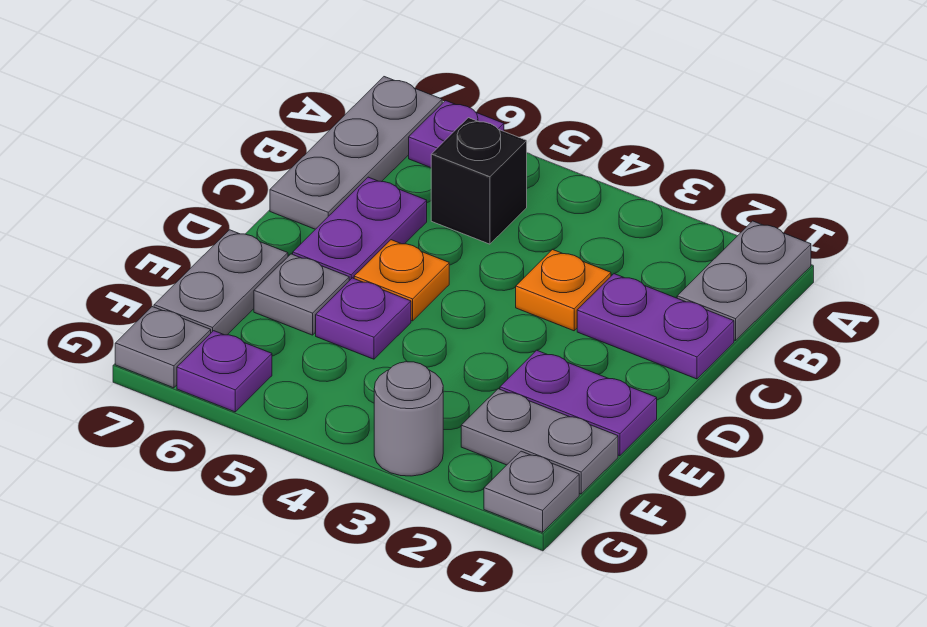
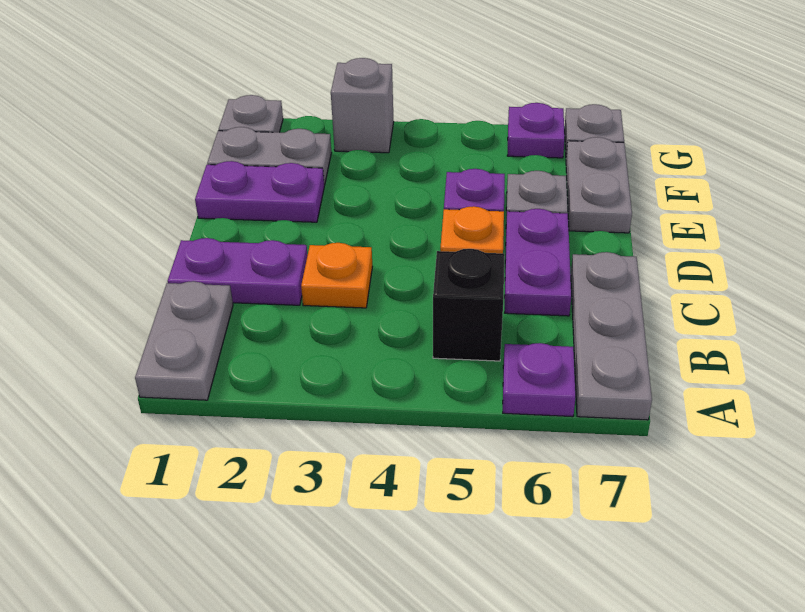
grey round brick G3 level 1 -> grey brick G3 level 1

